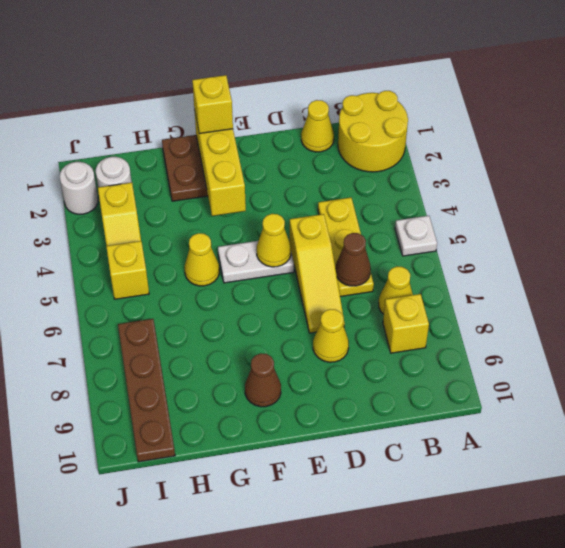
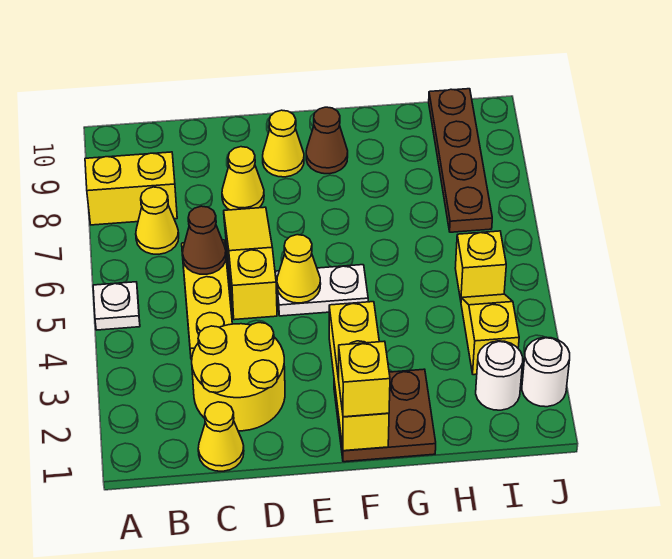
yellow round brick A1:B2 level 1 -> yellow round brick C2:D3 level 1
yellow brick B8 level 1 -> yellow brick A8:B8 level 1
yellow cone G5 level 1 -> yellow cone E9 level 1

